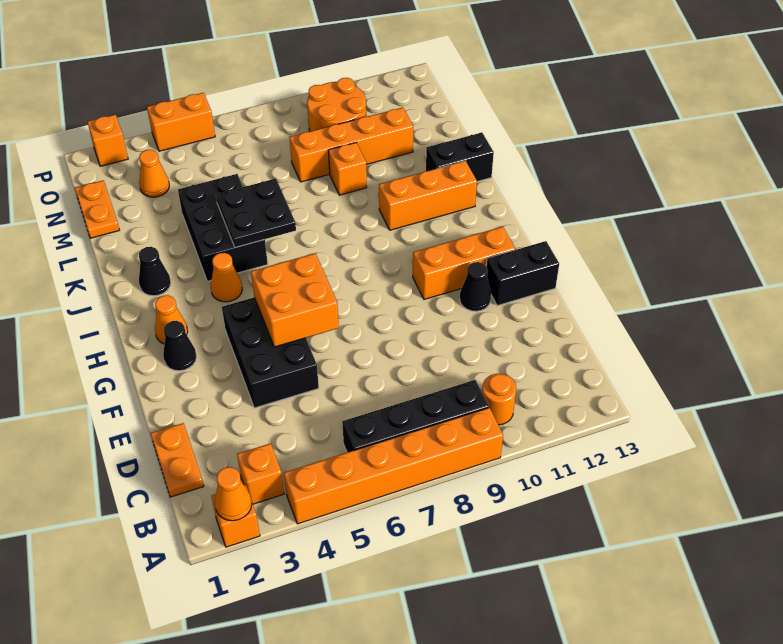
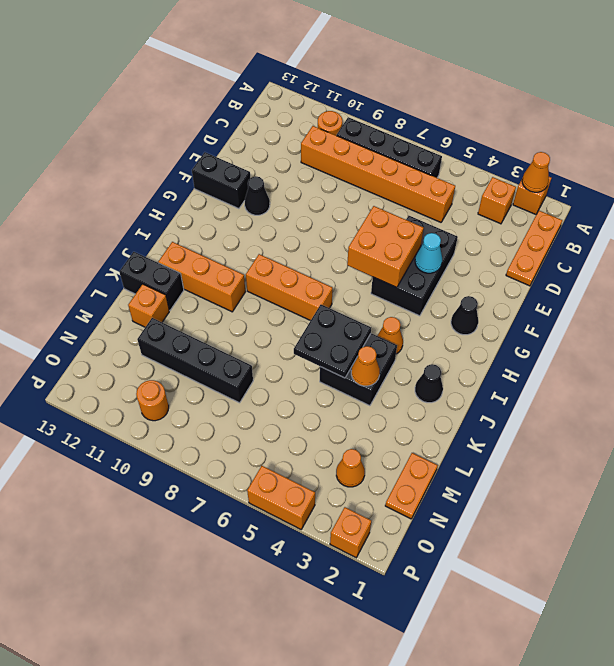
orange brick A4:A9 level 1 -> orange brick C5:C10 level 1
orange plate C1:D1 level 1 -> orange plate B1:D1 level 1
none -> cyan cone F4 level 2
orange brick G10:G12 level 1 -> orange brick I7:I9 level 1
orange cone H2 level 1 -> orange cone K4 level 2
black brick J4:L5 level 1 -> black brick J4:K5 level 1
orange brick L9 level 1 -> orange brick L12 level 1
orange brick M8:M11 level 1 -> black brick M8:M11 level 1
orange round brick N9:O10 level 1 -> orange round brick O10 level 1

